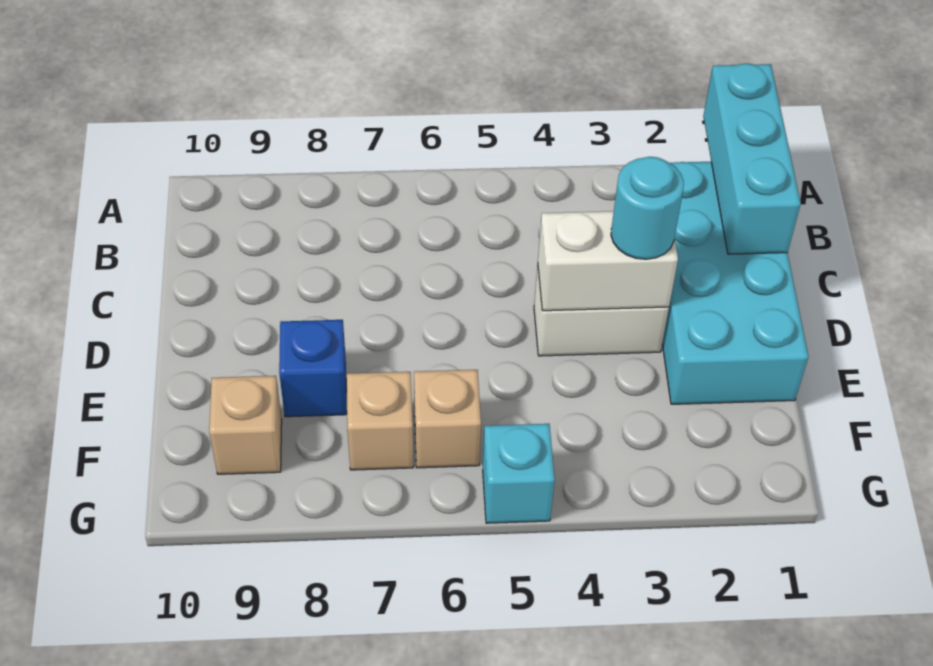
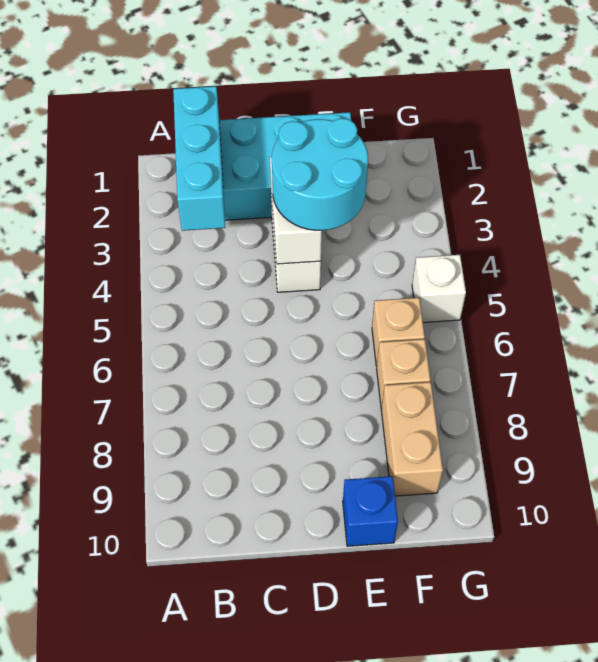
cyan brick A1:C1 level 2 -> cyan brick B1:B3 level 2
cyan round brick D3 level 3 -> cyan round brick D3:E4 level 3
blue brick E8 level 1 -> blue brick E10 level 1
tan brick F9 level 1 -> tan brick F8:F9 level 1
cyan brick G5 level 1 -> white brick G5 level 1

